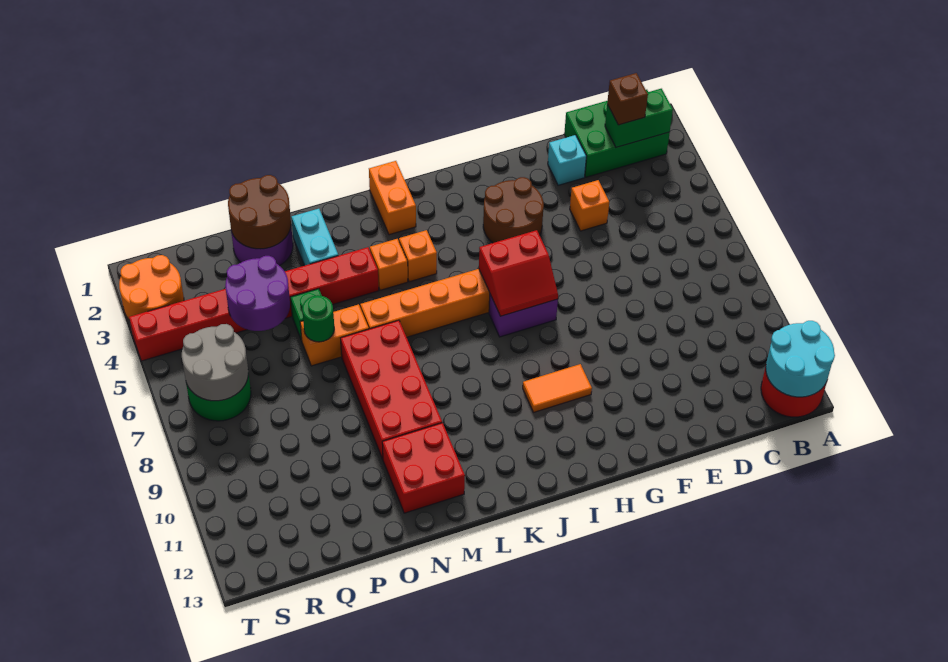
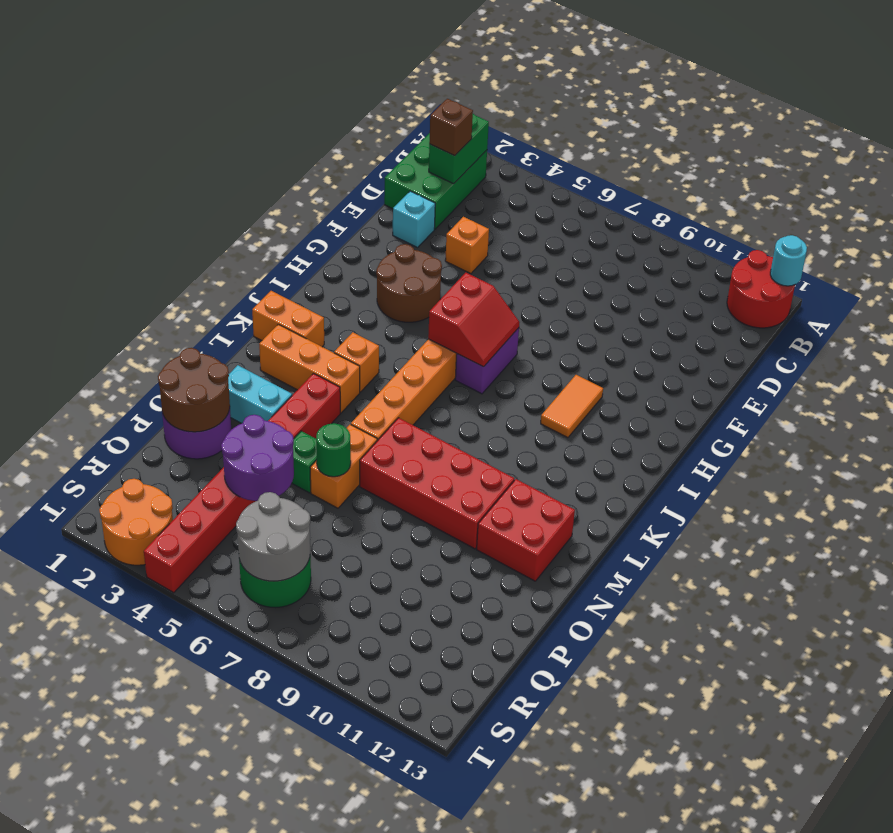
cyan round brick A12:B13 level 2 -> cyan round brick A13 level 2
orange brick L4 level 1 -> orange brick L2:L4 level 1

